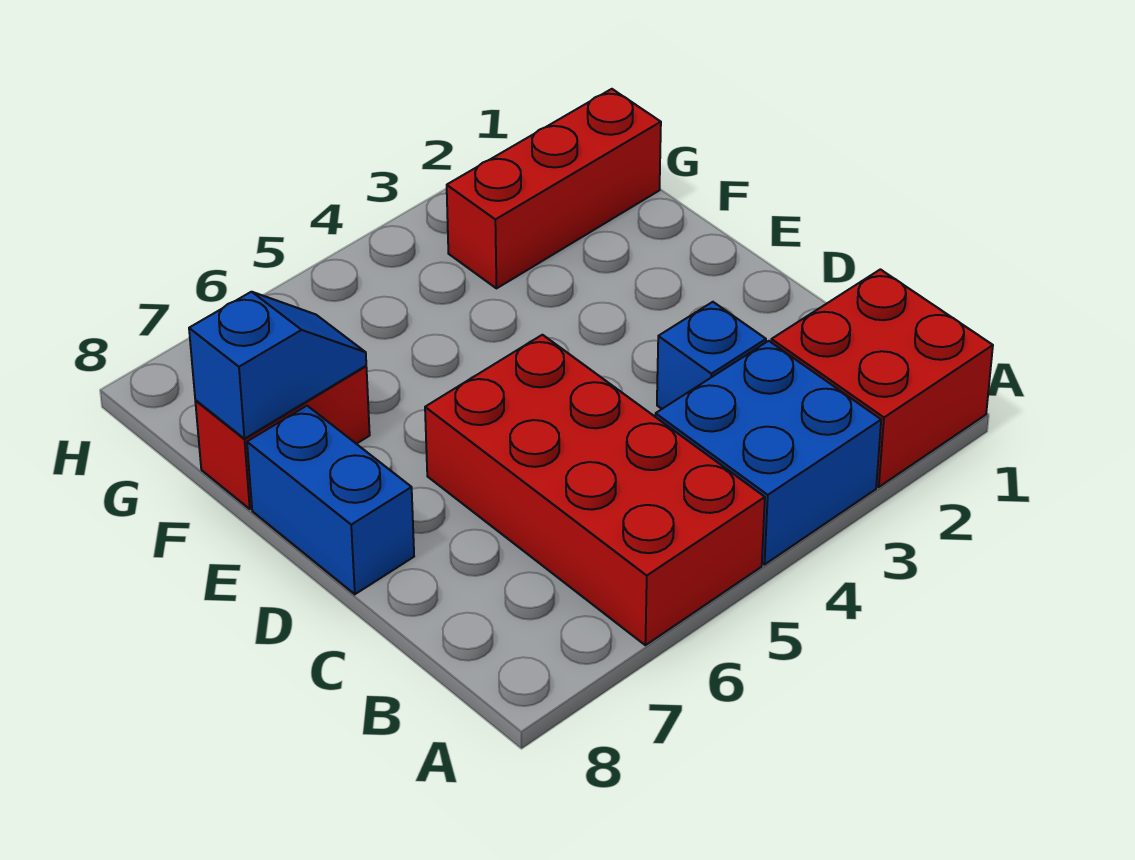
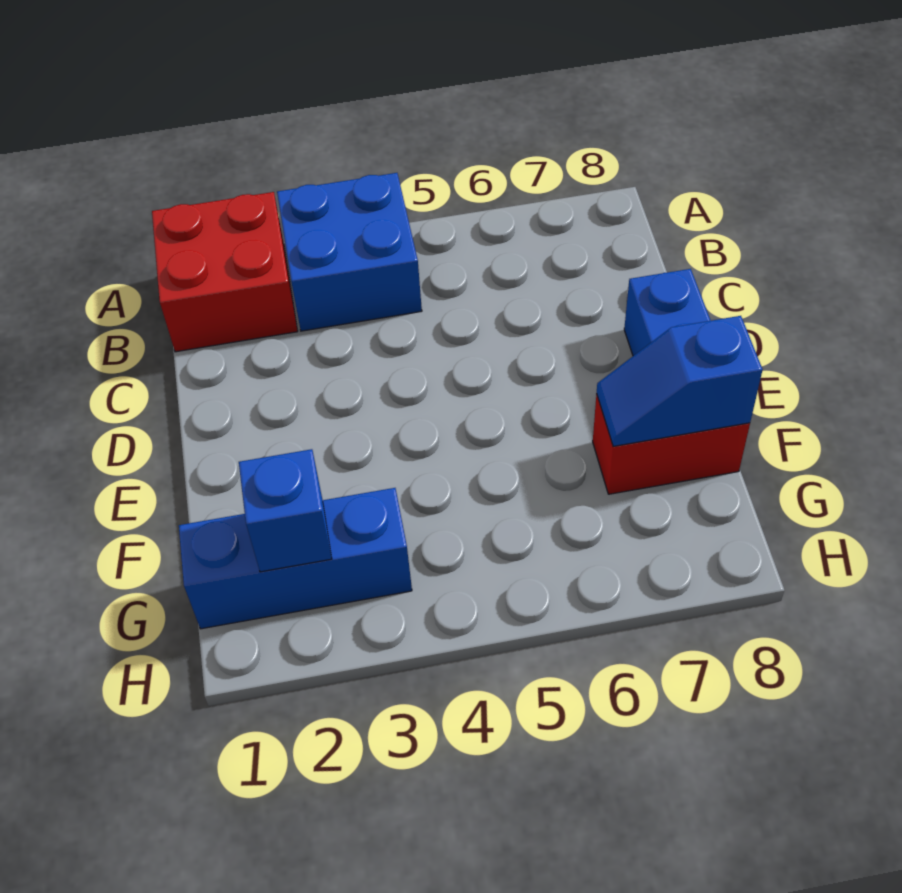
red brick A5:D6 level 1 -> none
blue brick C3 level 1 -> blue brick G2 level 2
red brick G1:G3 level 1 -> blue brick G1:G3 level 1

